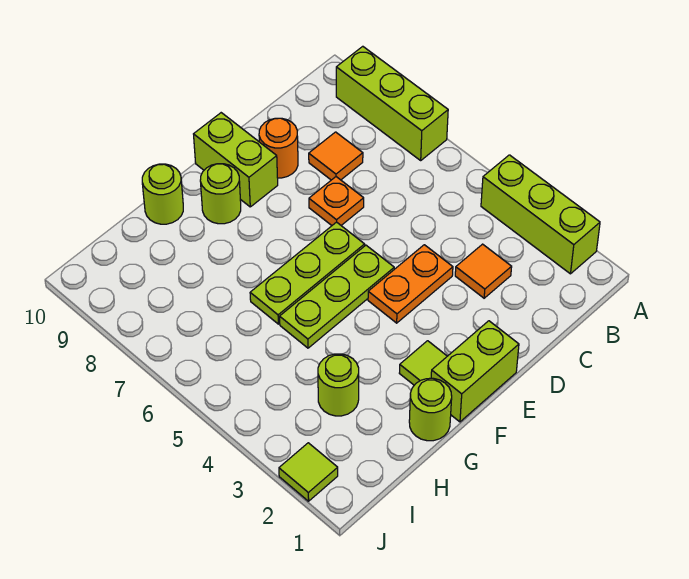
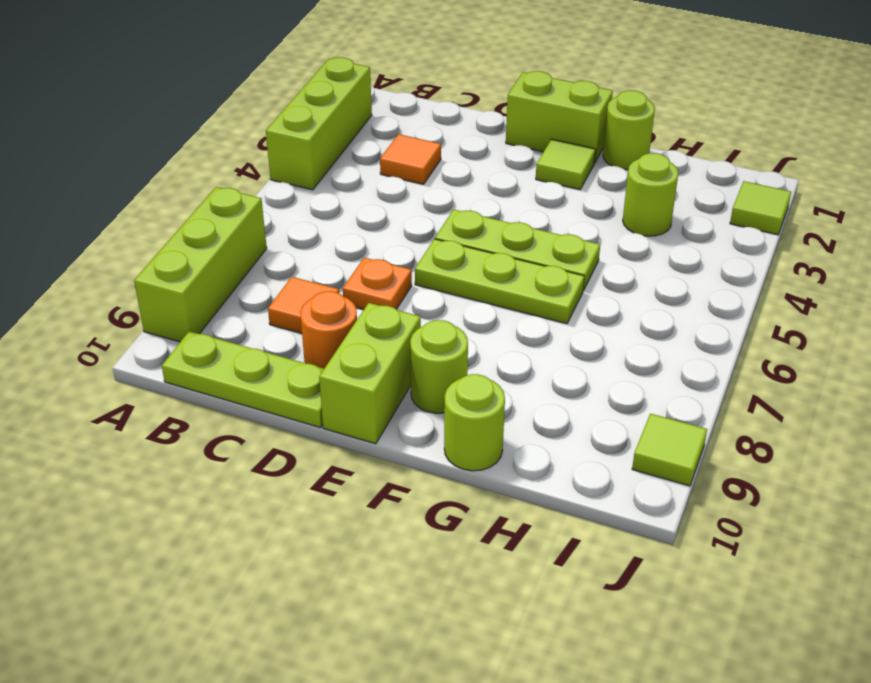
none -> lime plate B10:D10 level 1
orange plate D4:E4 level 1 -> none
none -> lime tile J9 level 1

